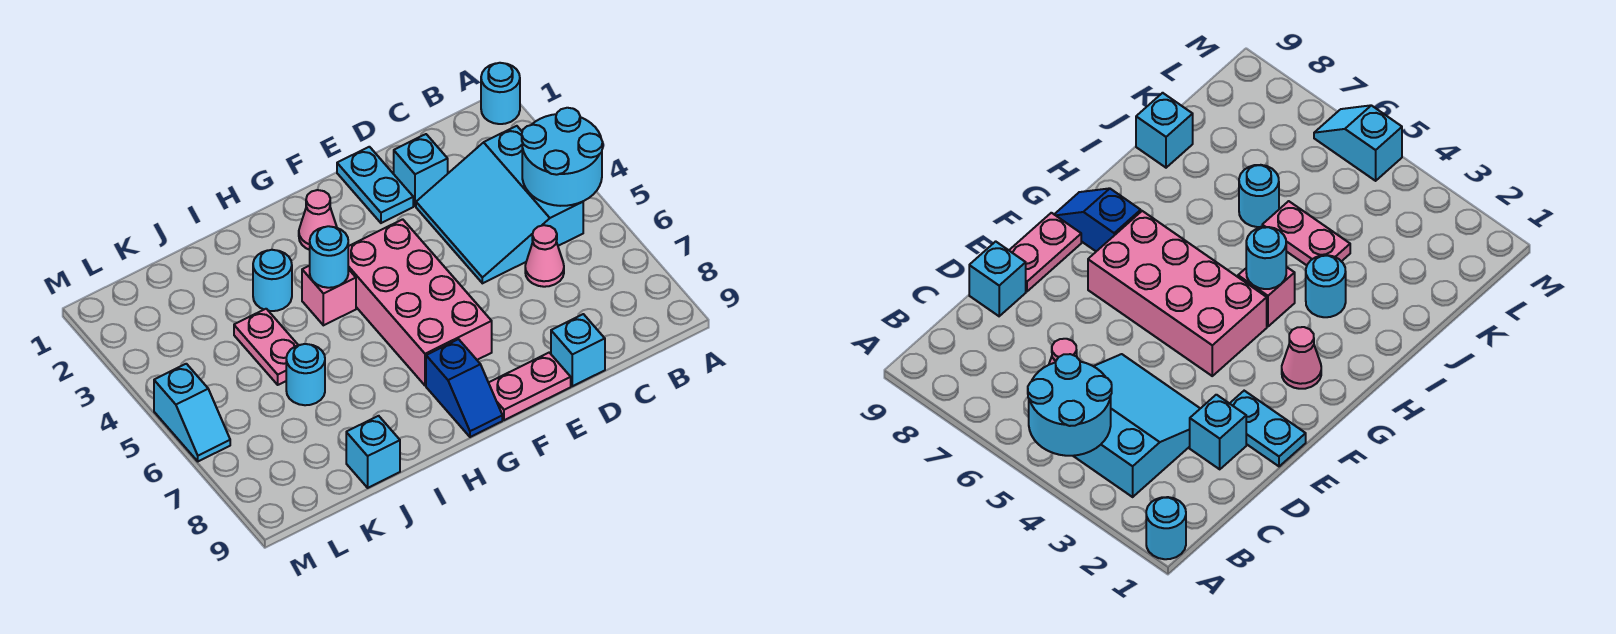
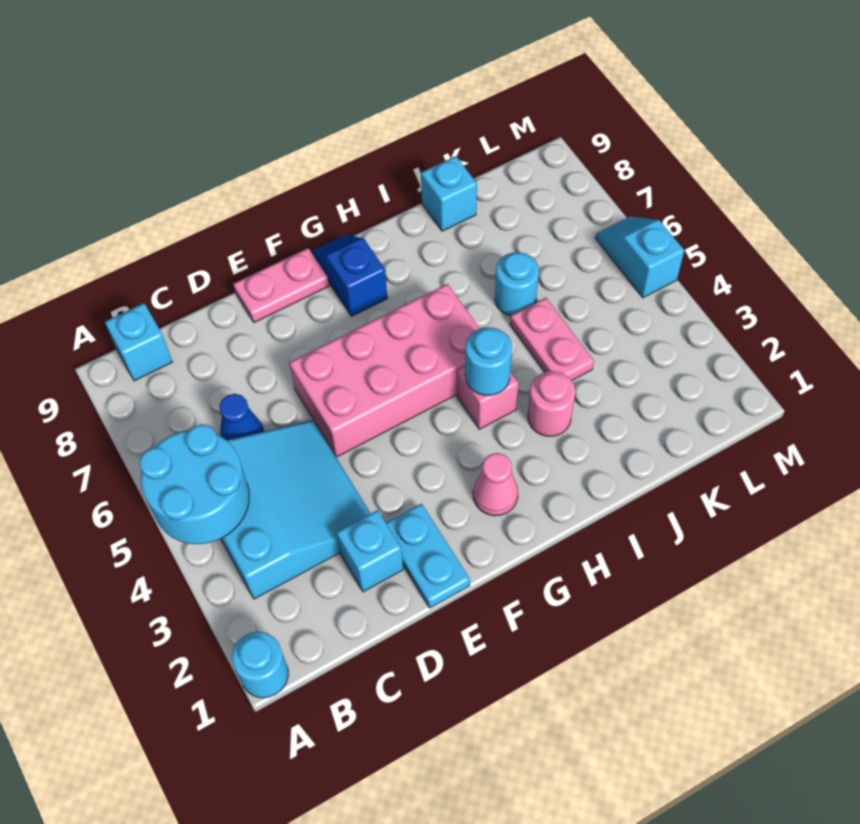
pink cone C6 level 1 -> blue cone C6 level 1
cyan brick D9 level 1 -> cyan brick B9 level 1
pink brick F4:G7 level 1 -> pink brick E5:H6 level 1
cyan round brick I3 level 1 -> pink round brick I3 level 1

